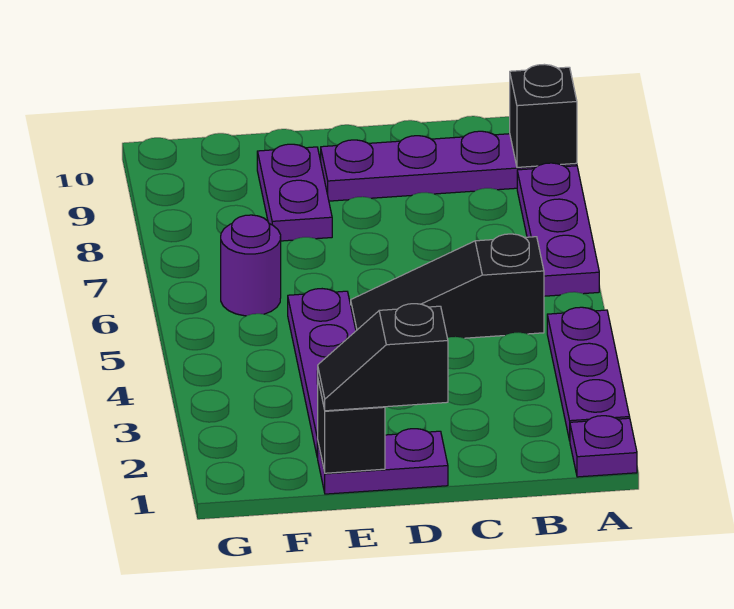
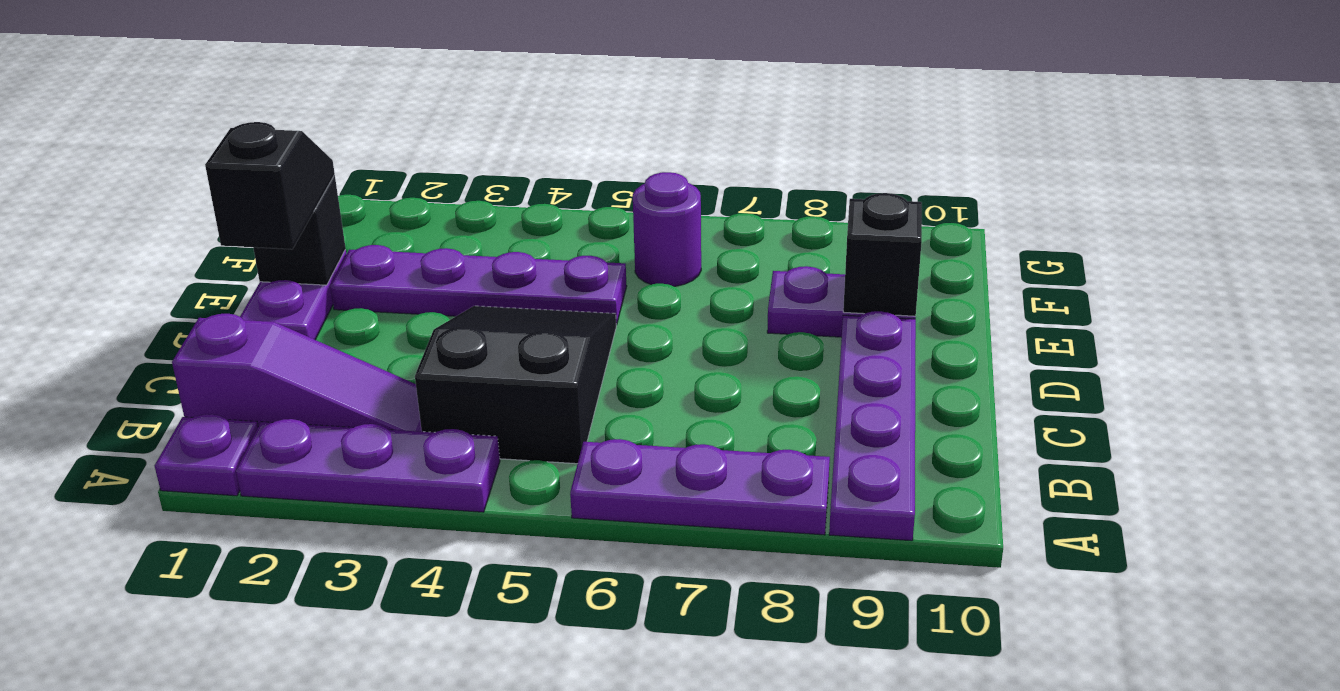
black brick A9 level 2 -> black brick E9 level 2
none -> purple slope B1:B3 level 1 top 1
black slope B5:D5 level 1 top B -> black slope B4:D5 level 1 top B

